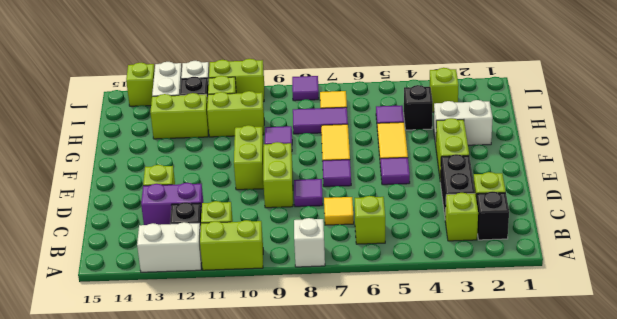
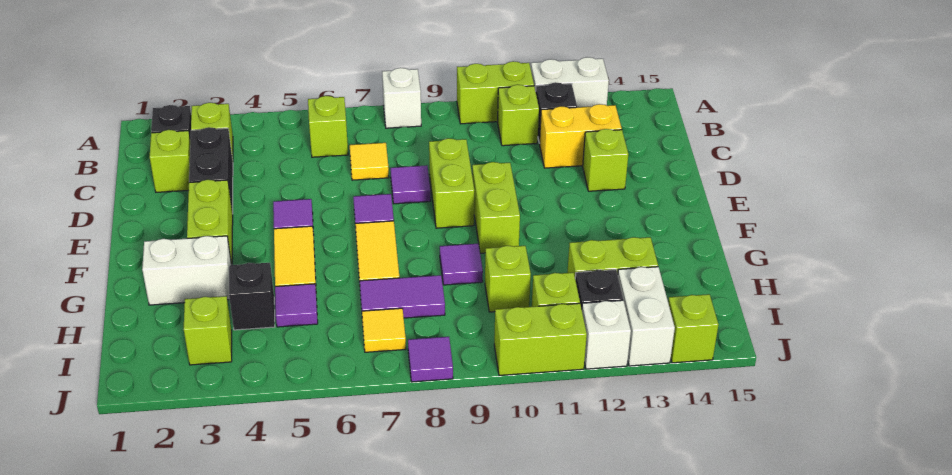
purple brick C12:C13 level 1 -> yellow brick C12:C13 level 1
lime brick H10:H11 level 1 -> lime brick H10 level 1

